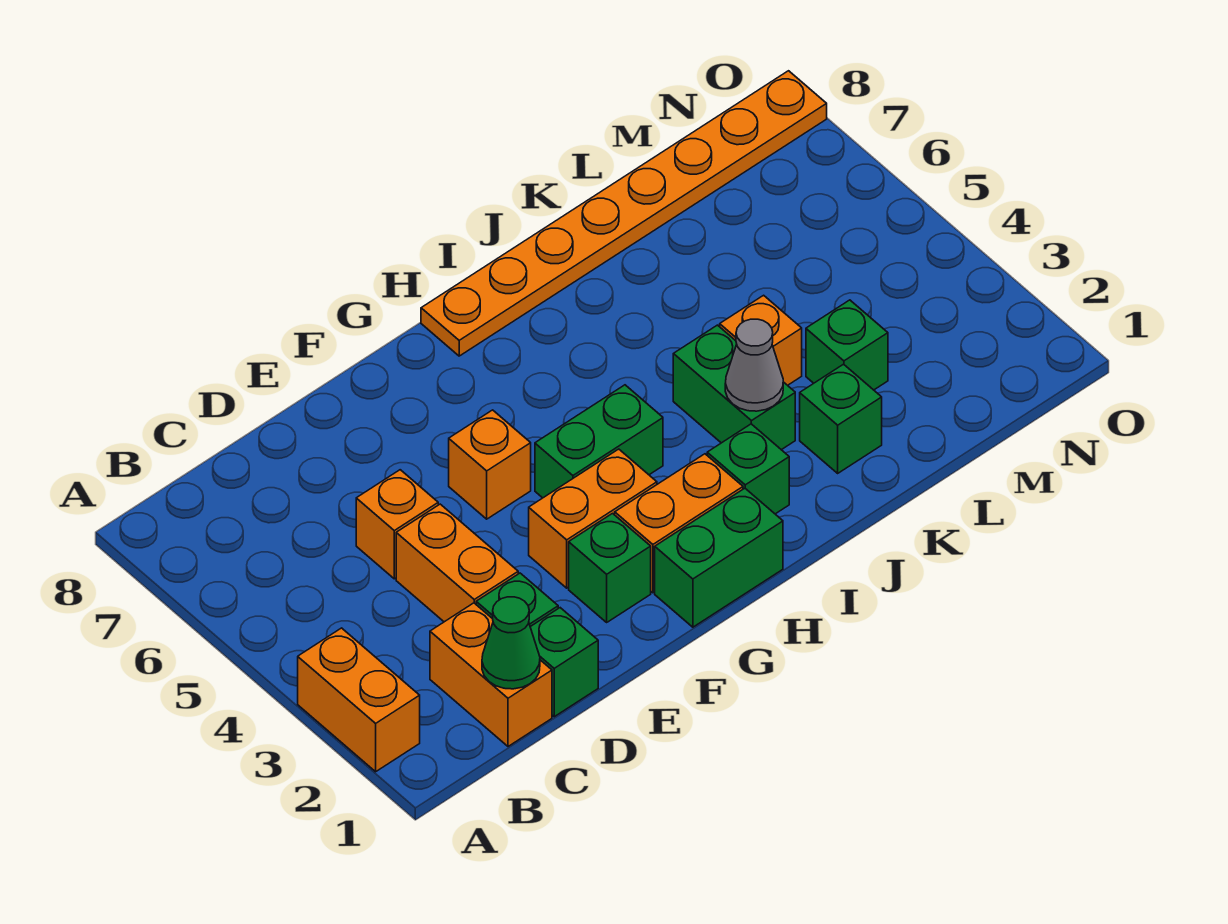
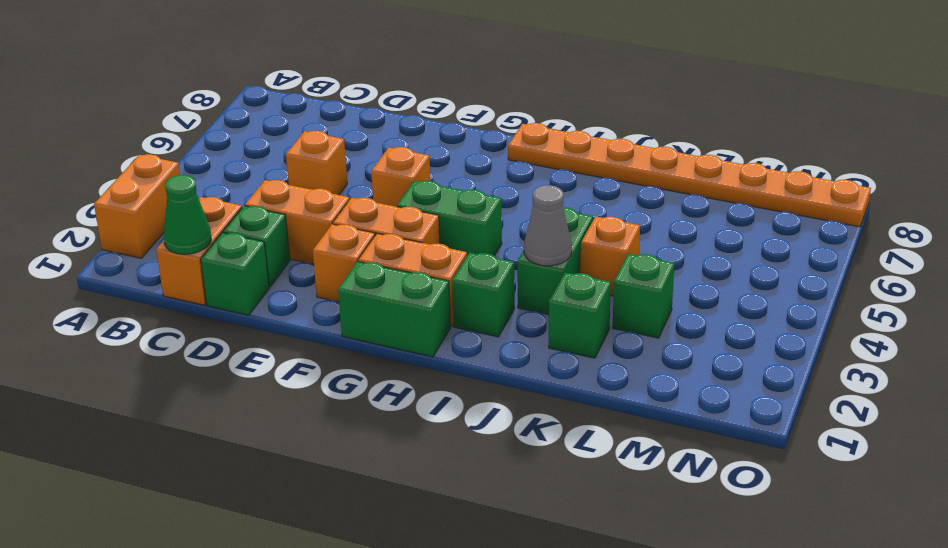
orange brick D3:D4 level 1 -> orange brick D3:E3 level 1
green brick F2 level 1 -> orange brick F2 level 1

